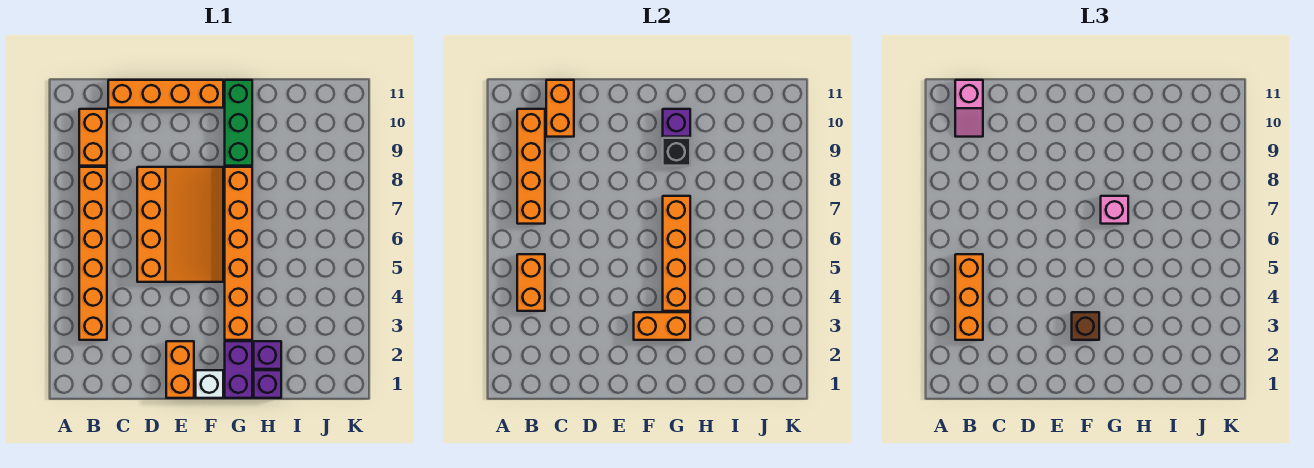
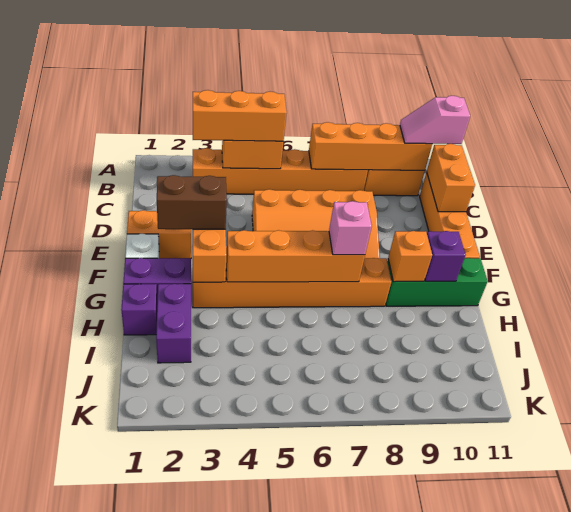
orange brick C10:C11 level 2 -> orange brick C11:D11 level 2
brown brick F3 level 3 -> brown brick F2:F3 level 3
black brick G9 level 2 -> orange brick G9 level 2
purple brick H2 level 1 -> purple brick H2:I2 level 1

